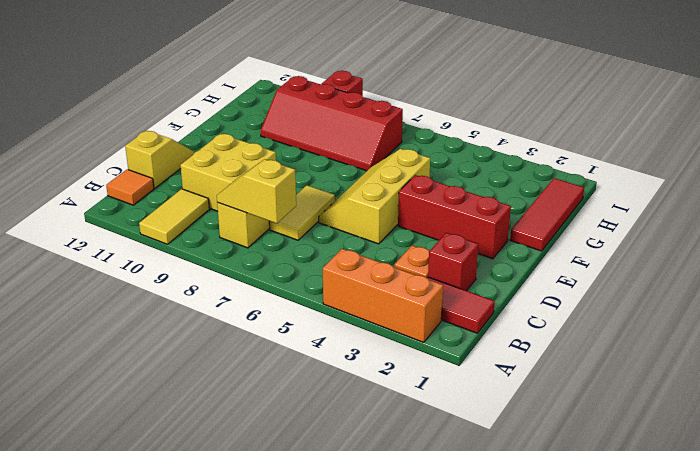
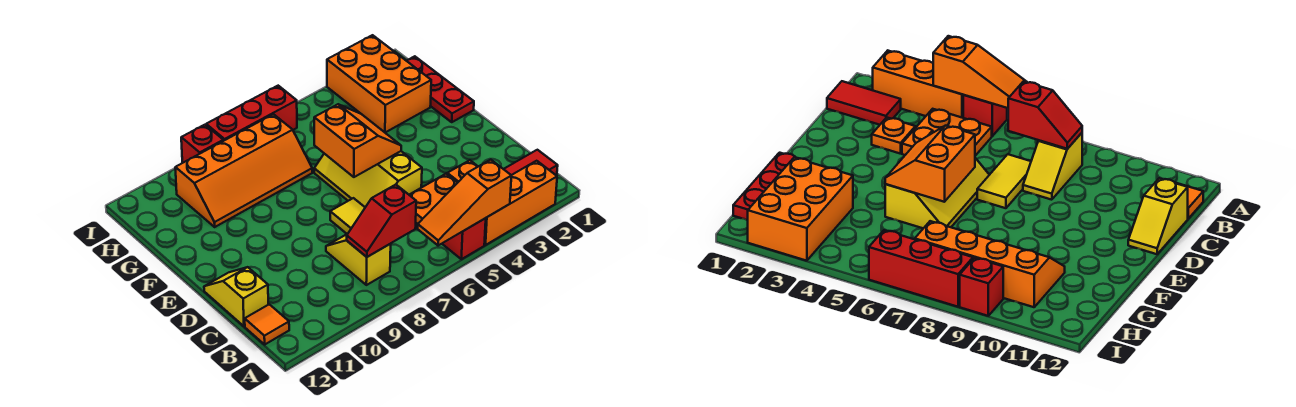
none -> orange slope A4:A6 level 2 top 4
yellow tile A10:B10 level 1 -> none
none -> orange plate B4:C5 level 1
yellow slope B7:B8 level 2 top 7 -> red slope B7:B8 level 2 top 7
red brick C2 level 1 -> red brick A5 level 1
yellow brick C9:D10 level 1 -> none
red brick E2:E4 level 1 -> red brick I6:I8 level 1
none -> orange slope E5:F6 level 2 top 6
red tile F1:H1 level 1 -> red plate F1:H1 level 1
none -> orange brick G2:I3 level 1
red slope G7:H10 level 1 top H -> orange slope G7:H10 level 1 top H

